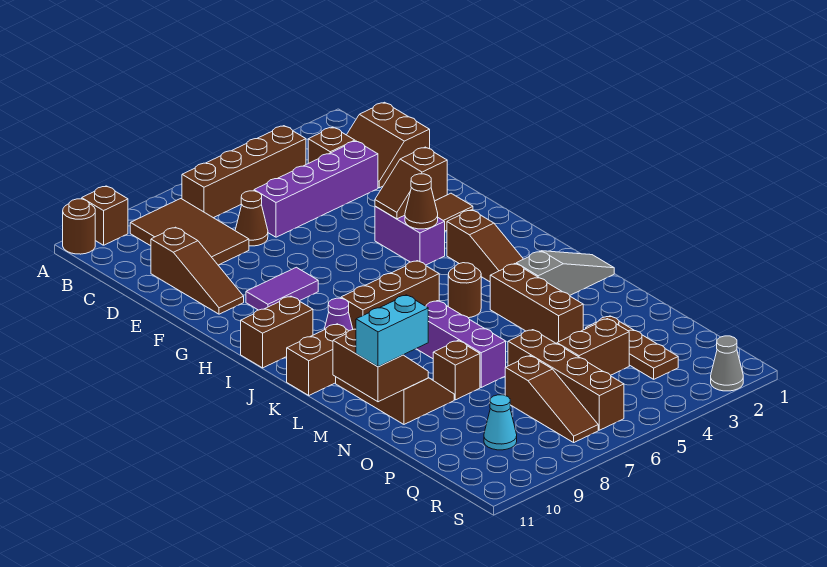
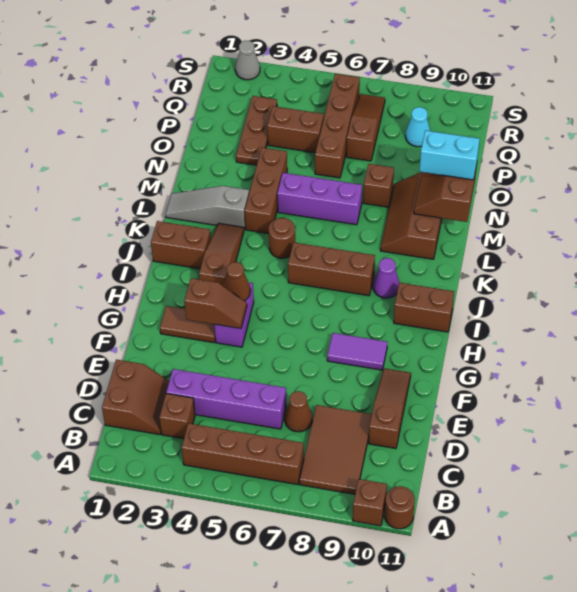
brown brick K10:K11 level 1 -> brown brick J1:J2 level 1
purple brick L7:N7 level 1 -> purple brick M5:M7 level 1

